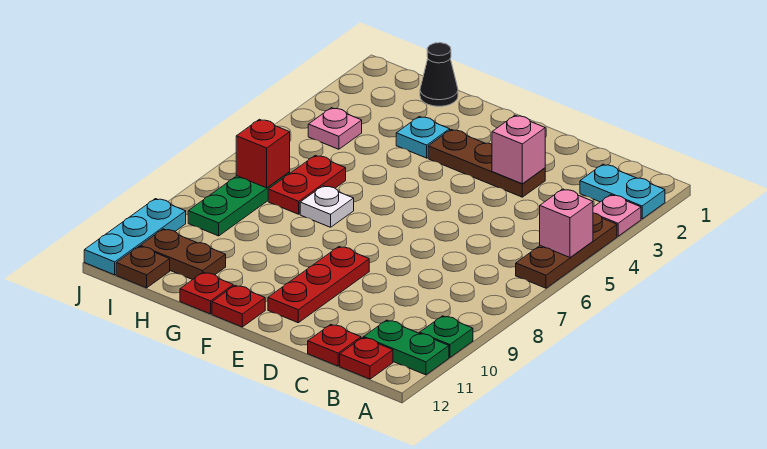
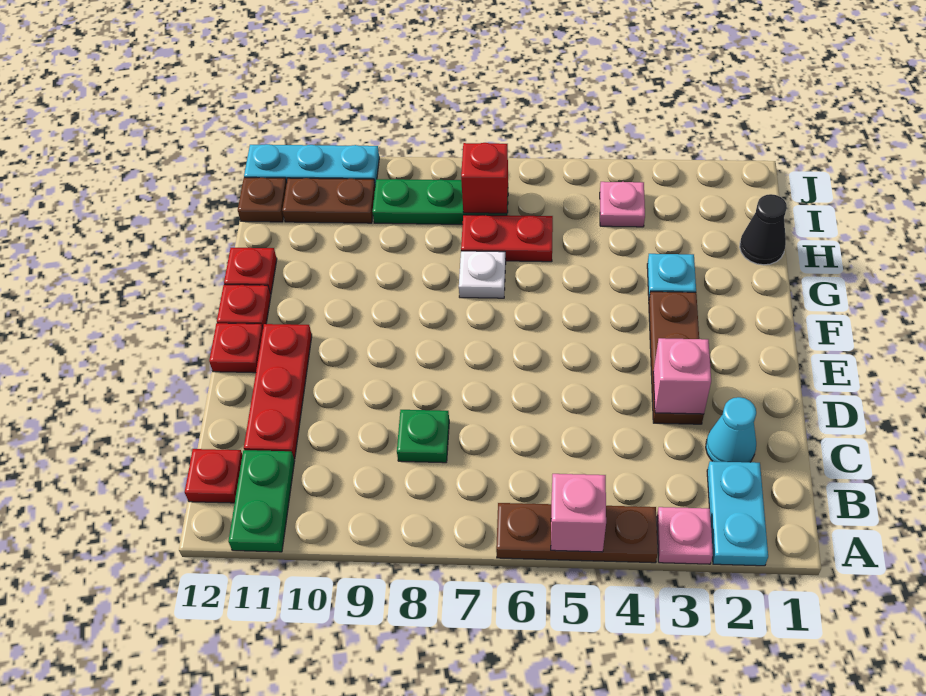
green plate A10 level 1 -> green plate C8 level 1
none -> cyan cone C2 level 1
red plate C12 level 1 -> red plate E12 level 1
red plate E9:E11 level 1 -> red plate C11:E11 level 1
brown plate H11:I11 level 1 -> brown plate I10:I11 level 1

